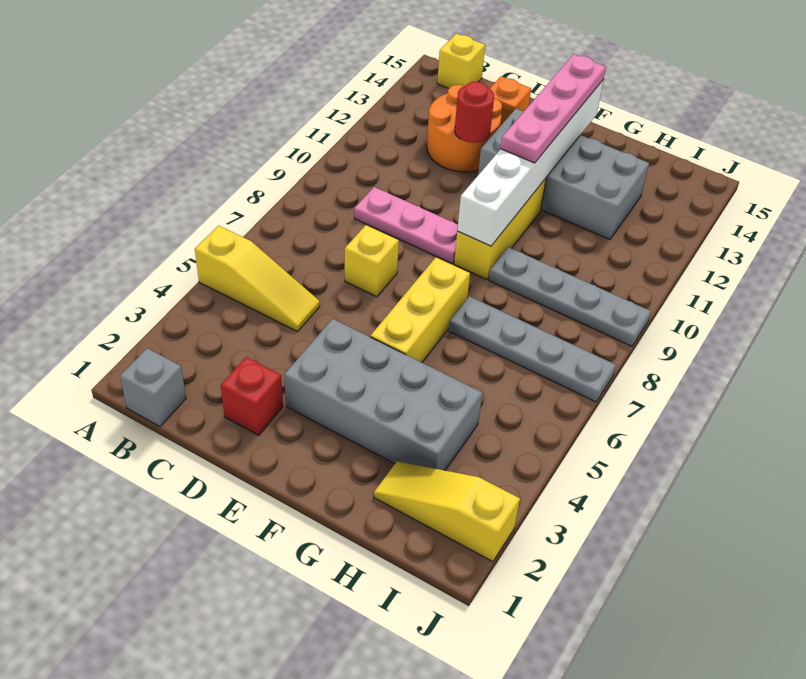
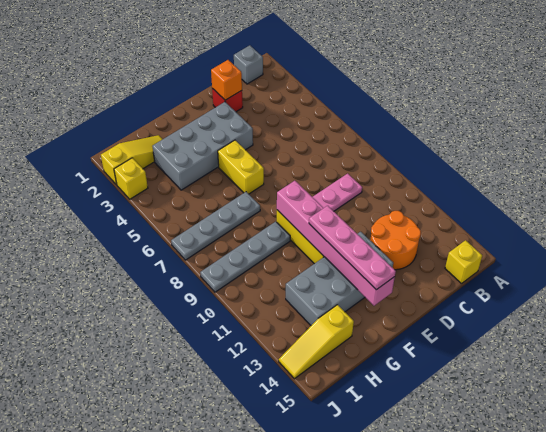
yellow slope A5:C5 level 1 top A -> yellow slope H14:J14 level 1 top H
yellow brick D7 level 1 -> yellow brick J3 level 1
red round brick D12 level 2 -> none
orange brick D14 level 1 -> orange brick D2 level 2
yellow brick F5:F7 level 1 -> yellow brick F5:F6 level 1
white brick F9:F14 level 2 -> pink brick F9:F14 level 2

